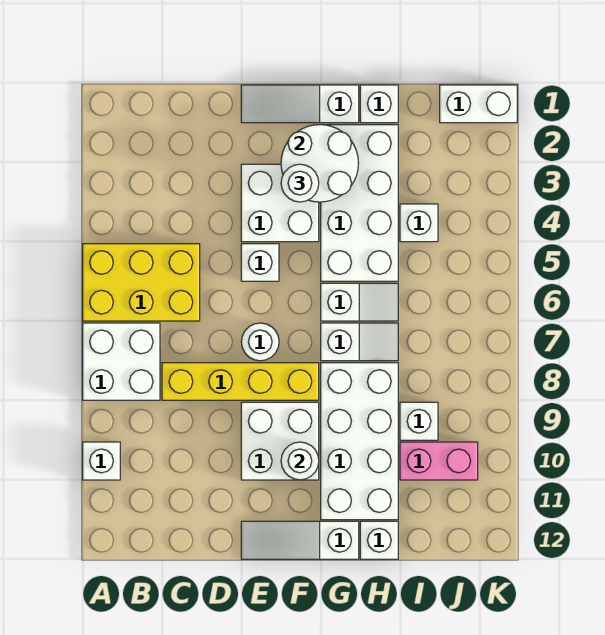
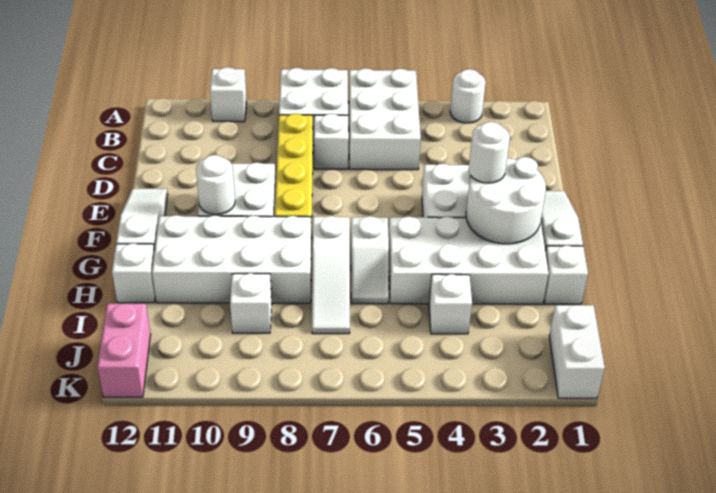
yellow brick A5:C6 level 1 -> white brick A5:C6 level 1
white brick E5 level 1 -> white brick C7 level 1
white round brick E7 level 1 -> white round brick A3 level 1
white slope G7:H7 level 1 top G -> white slope G7:I7 level 1 top G
pink brick I10:J10 level 1 -> pink brick J12:K12 level 1

